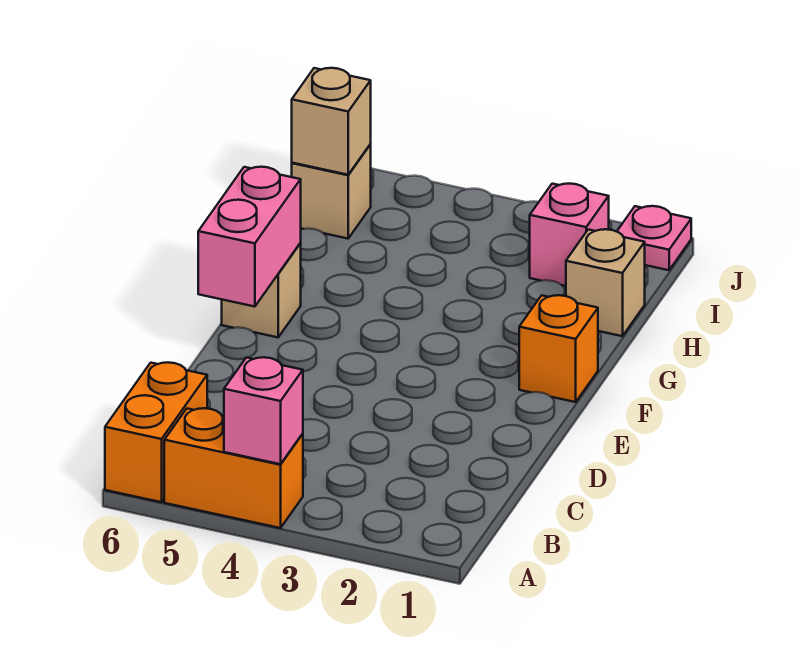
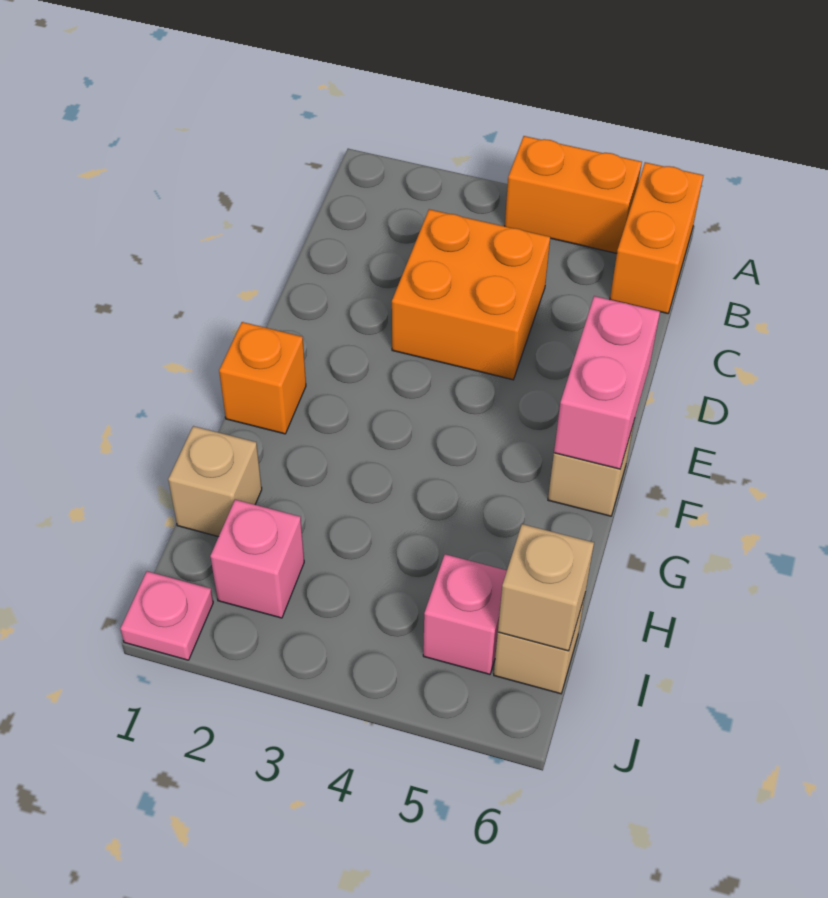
pink brick A4 level 2 -> pink brick I5 level 1
none -> orange brick C3:D4 level 1

